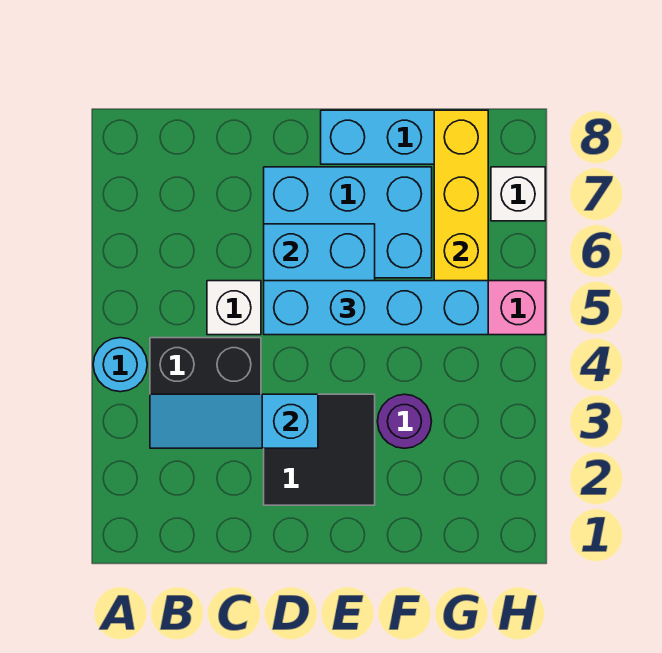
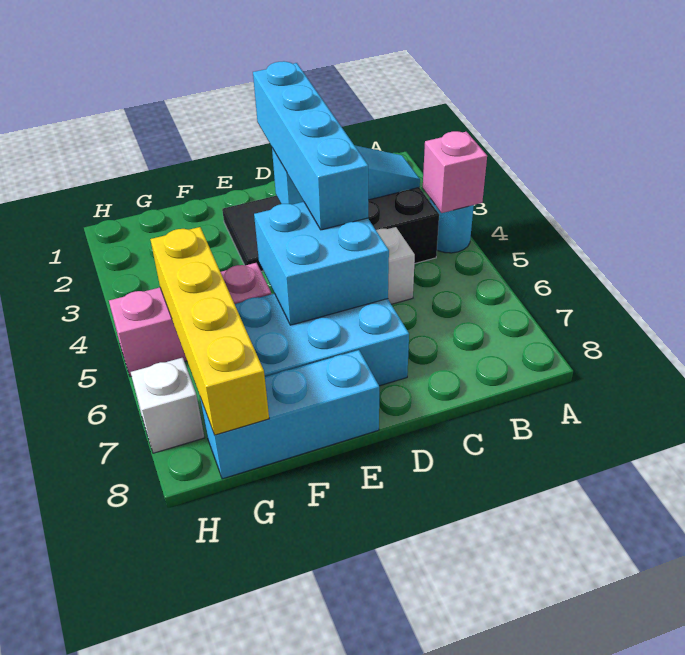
none -> pink brick A4 level 2
cyan brick D5:G5 level 3 -> cyan brick D2:D5 level 3
purple round brick F3 level 1 -> none

